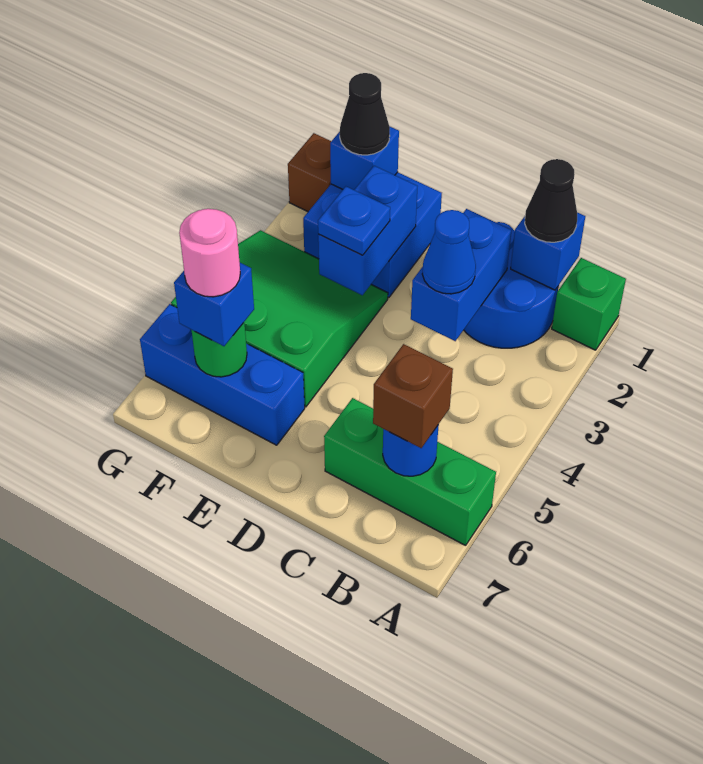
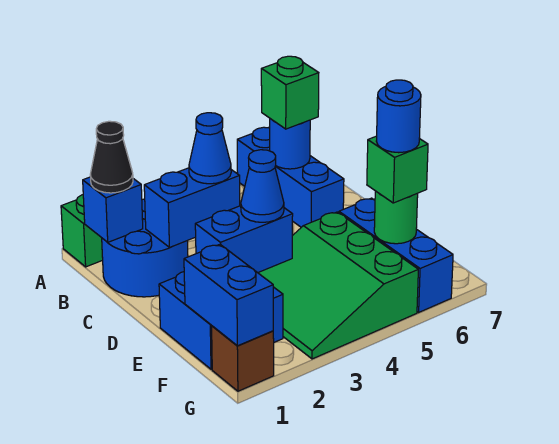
green brick A6:C6 level 1 -> blue brick A6:C6 level 1
brown brick B6 level 3 -> green brick B6 level 3
blue plate E3 level 3 -> blue cone E3 level 3
blue brick F1 level 2 -> blue brick F1:G1 level 2
black cone F1 level 3 -> none
blue brick F6 level 3 -> green brick F6 level 3
pink round brick F6 level 4 -> blue round brick F6 level 4

